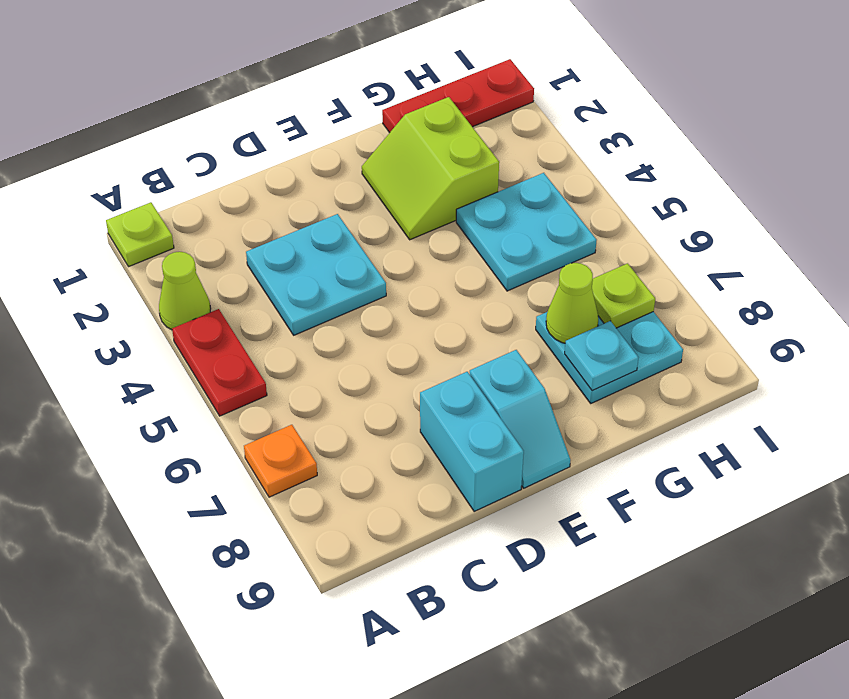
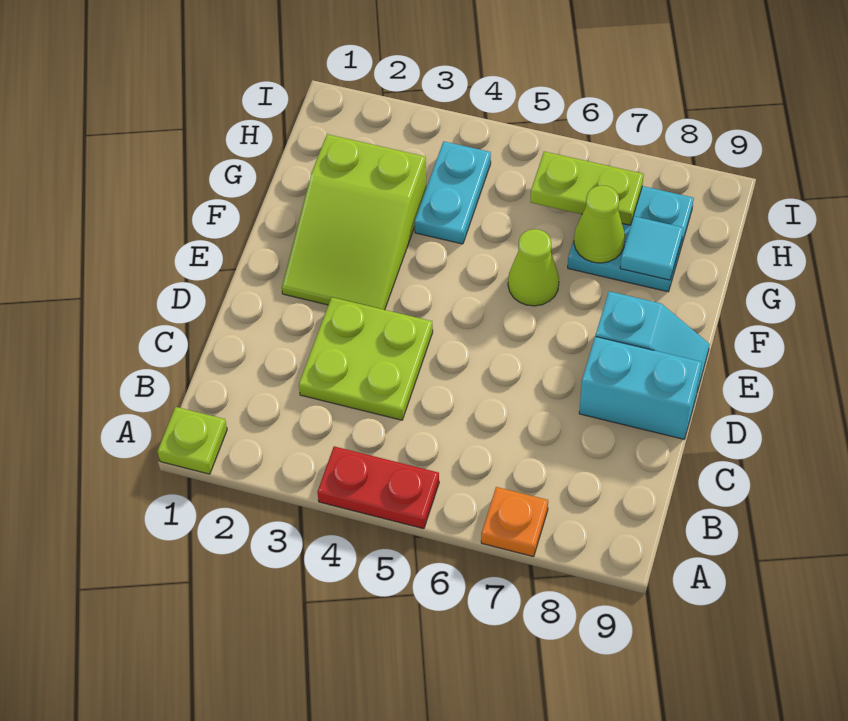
lime cone A3 level 1 -> lime cone F6 level 1
cyan plate C3:D4 level 1 -> lime plate C3:D4 level 1
lime slope F2:G3 level 1 top G -> lime slope E2:G3 level 1 top G
red plate G1:I1 level 1 -> none
cyan plate G4:H5 level 1 -> cyan plate G4:H4 level 1
cyan plate G8 level 2 -> cyan tile G8 level 2
lime plate H7 level 2 -> lime plate H6:H7 level 2

